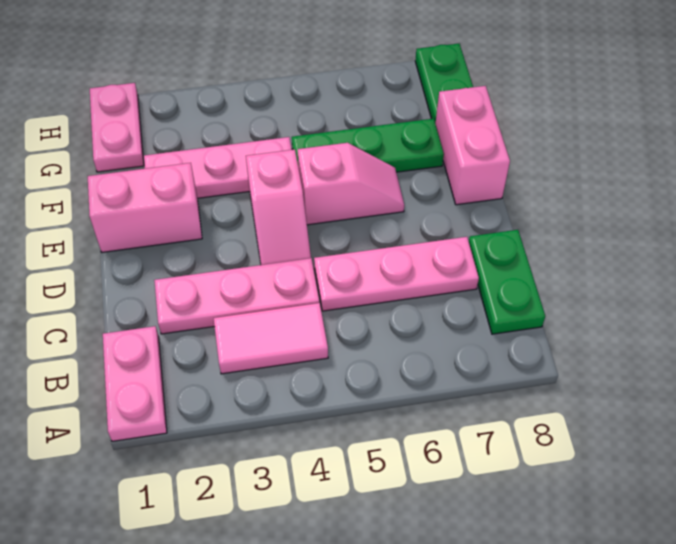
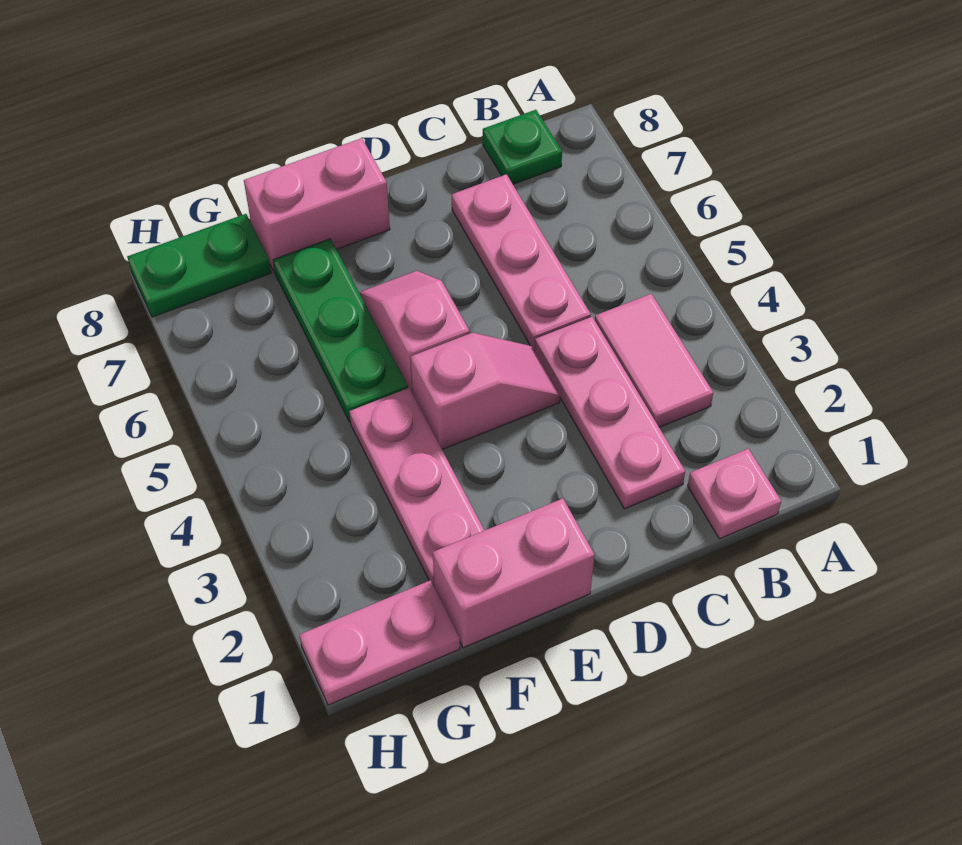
pink plate A1:B1 level 1 -> pink plate B1 level 1
green plate B8:C8 level 1 -> green plate B8 level 1
pink brick E1:E2 level 1 -> pink brick E1:F1 level 1

